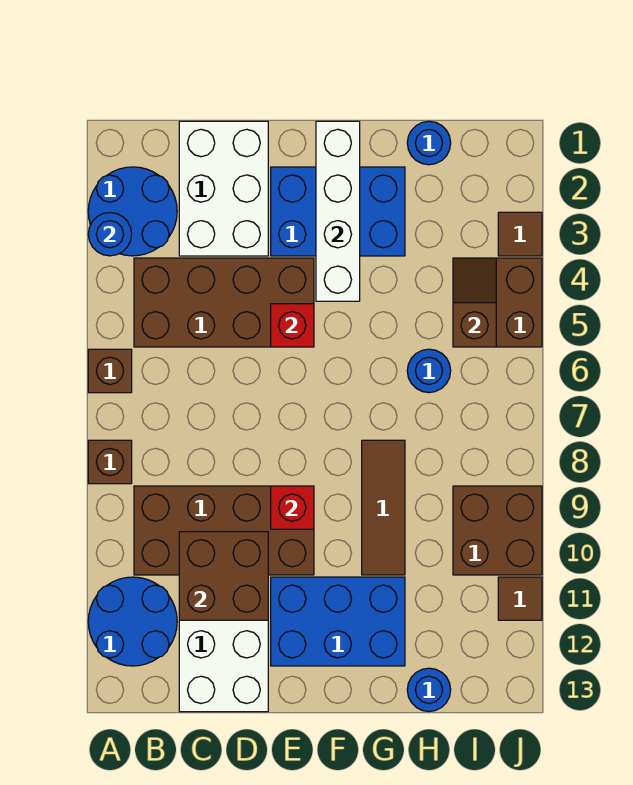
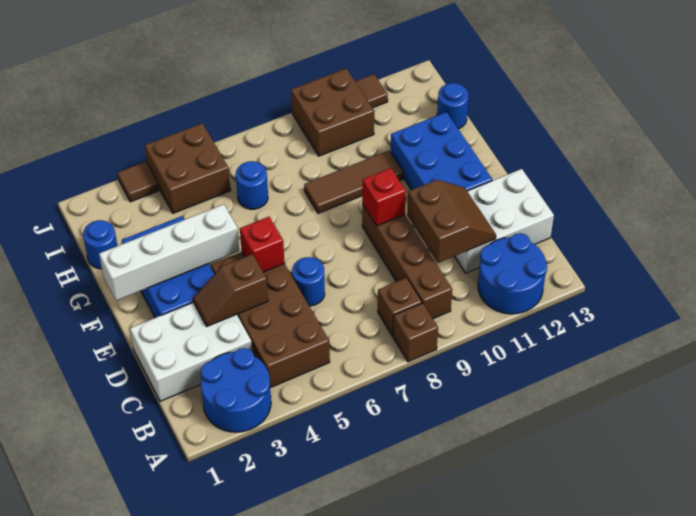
blue round brick A3 level 2 -> blue round brick D6 level 1
brown brick A6 level 1 -> brown brick B8 level 1
brown brick B9:E10 level 1 -> brown brick B9:E9 level 1
brown brick C10:D11 level 2 -> brown slope C10:D11 level 2 top 10
brown slope I4:I5 level 2 top 5 -> brown slope D3:D4 level 2 top 4

